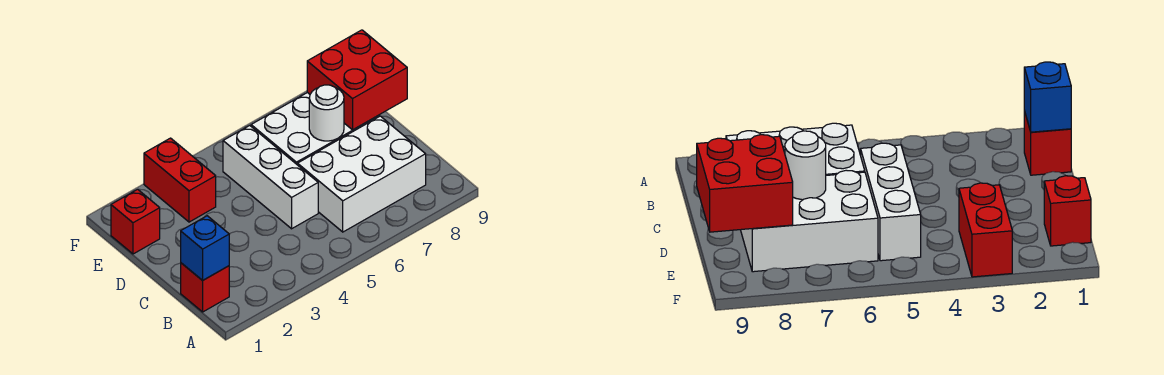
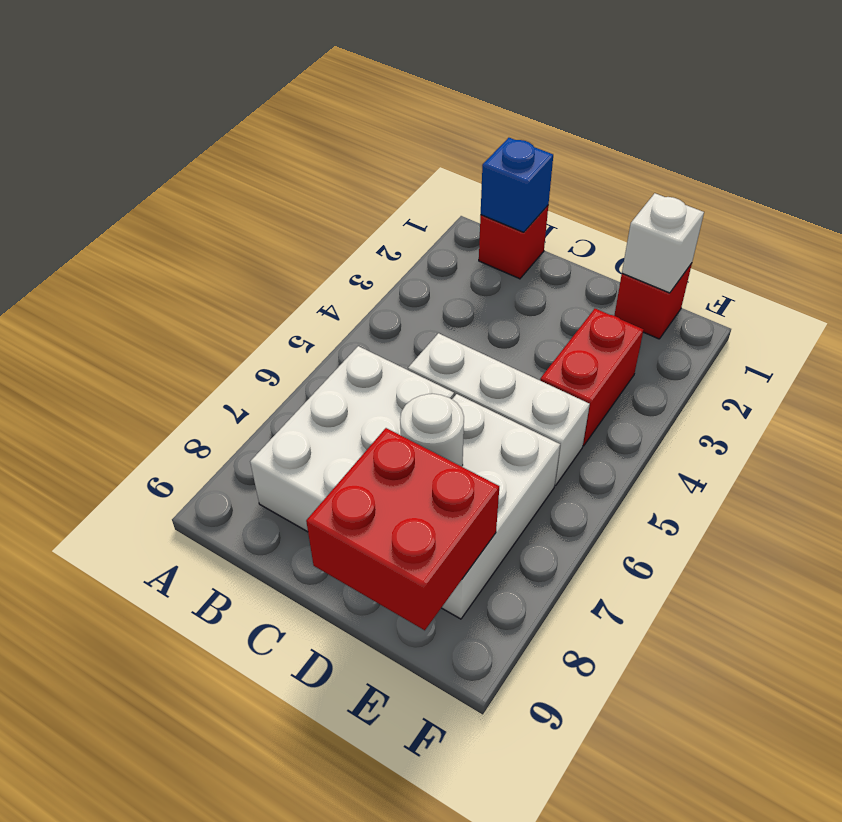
none -> white brick E1 level 2
red brick E3:F3 level 1 -> red brick E3:E4 level 1

